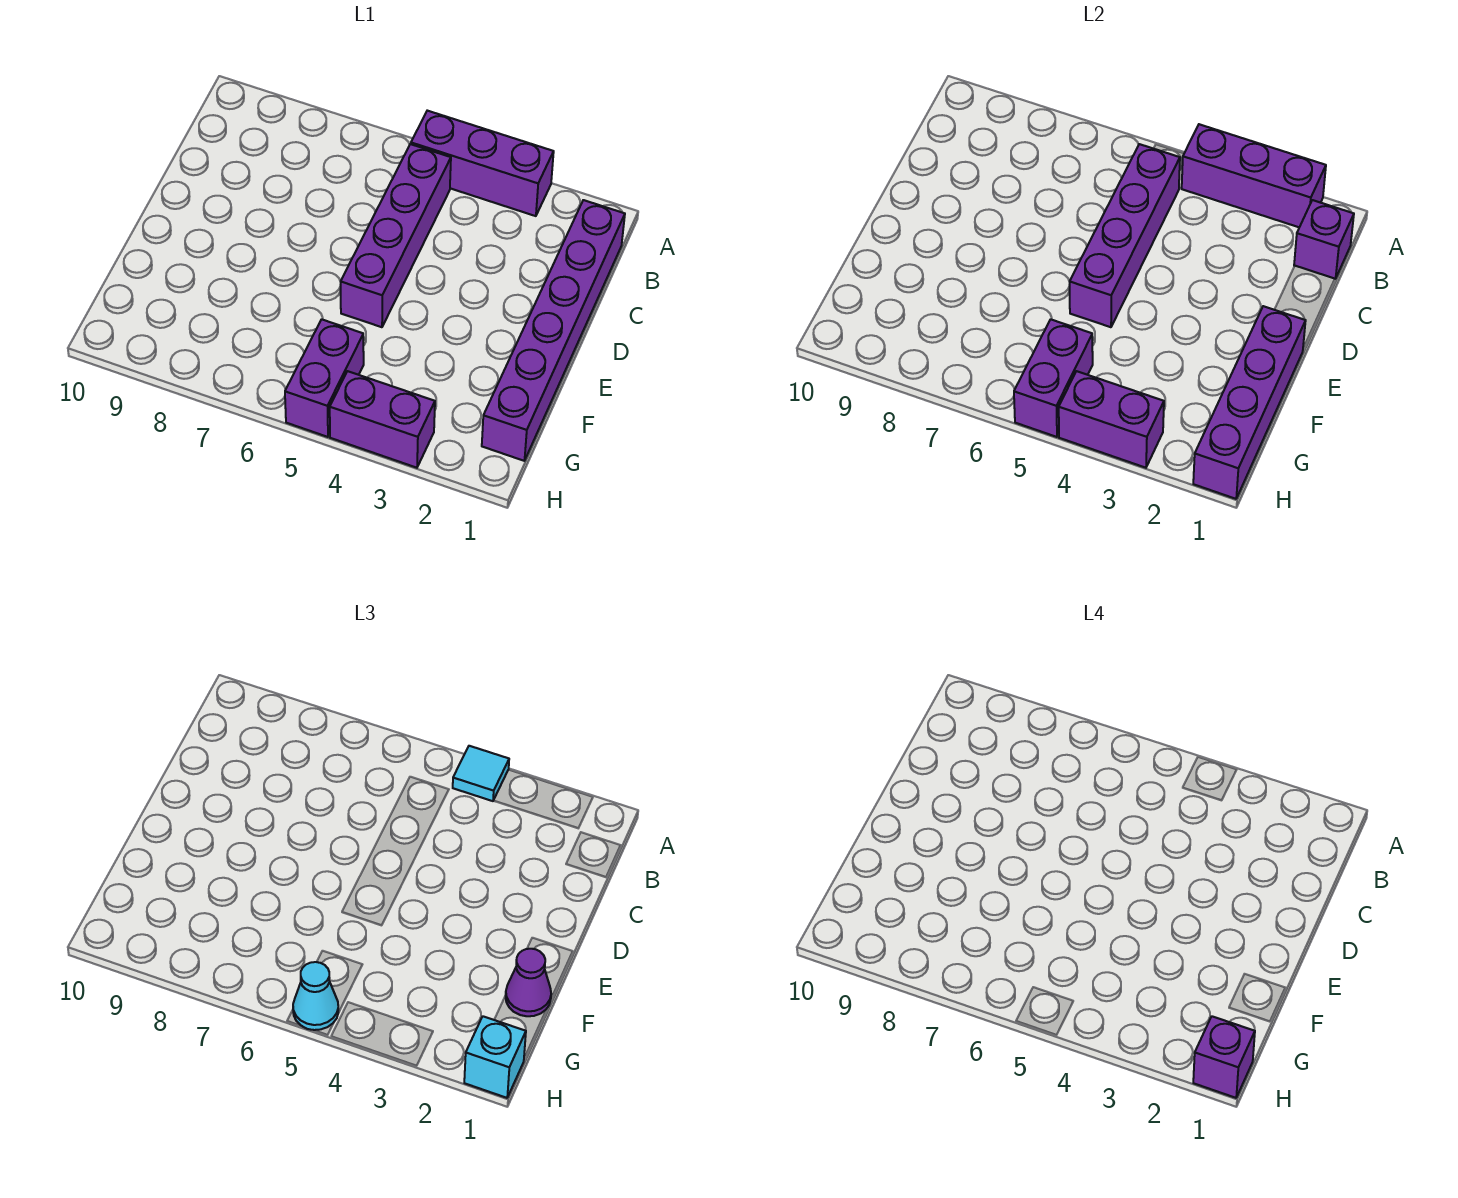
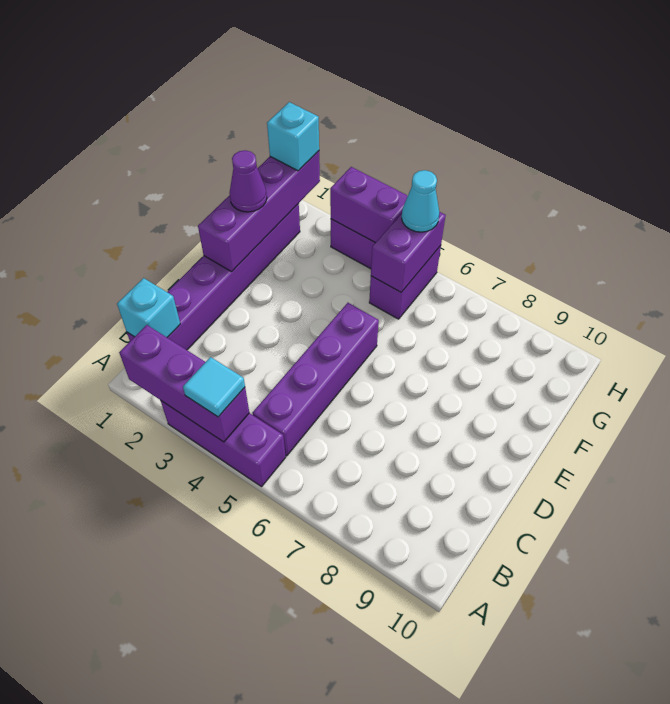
purple brick B1 level 2 -> cyan brick B1 level 2
purple brick B5:E5 level 2 -> none
purple brick H1 level 4 -> none

